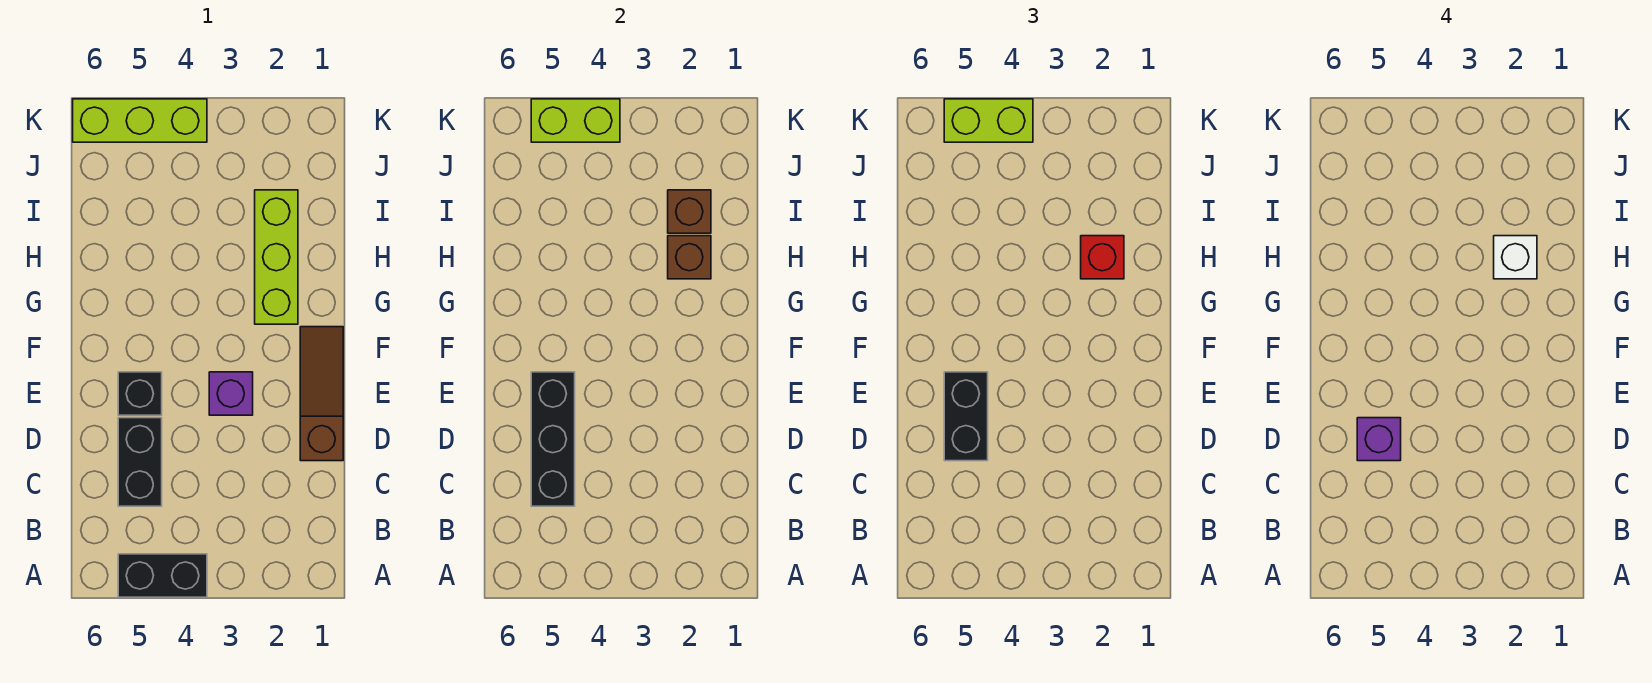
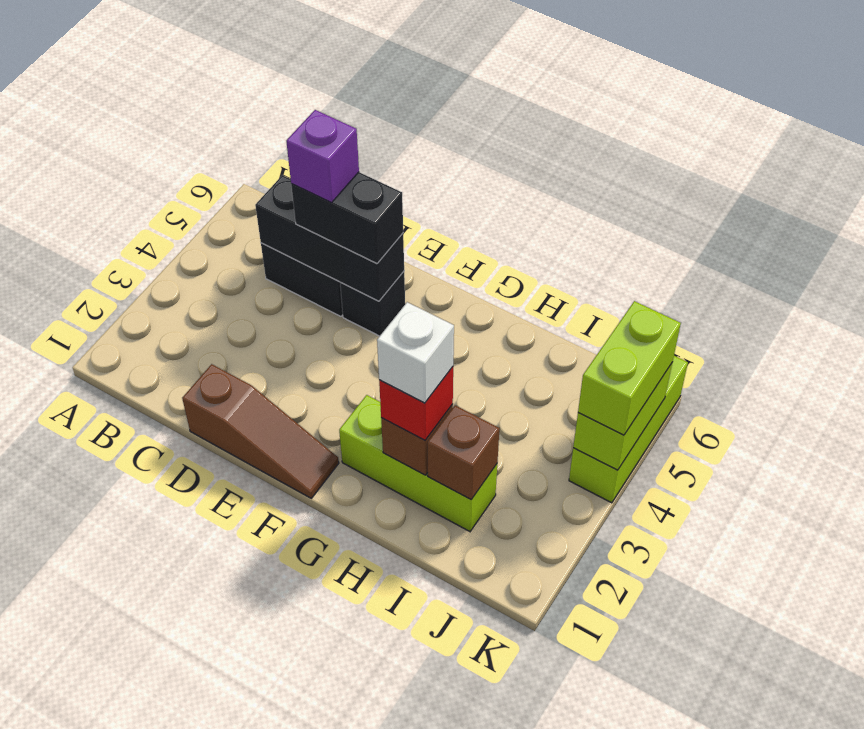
black brick A4:A5 level 1 -> none
purple brick E3 level 1 -> none

